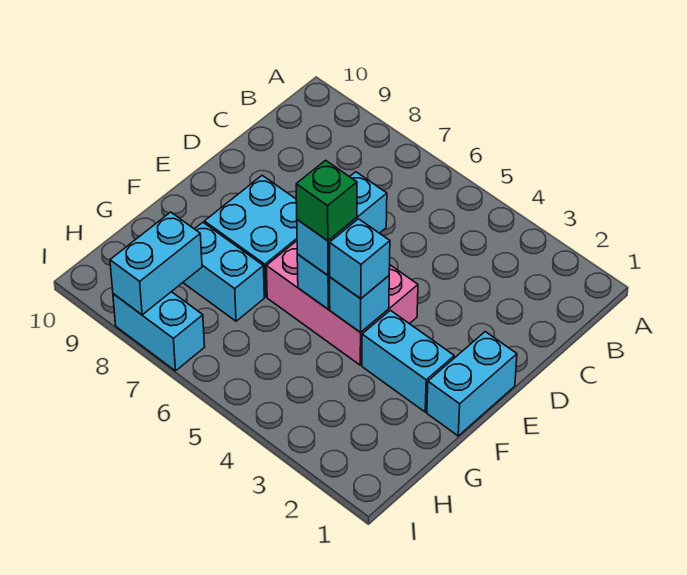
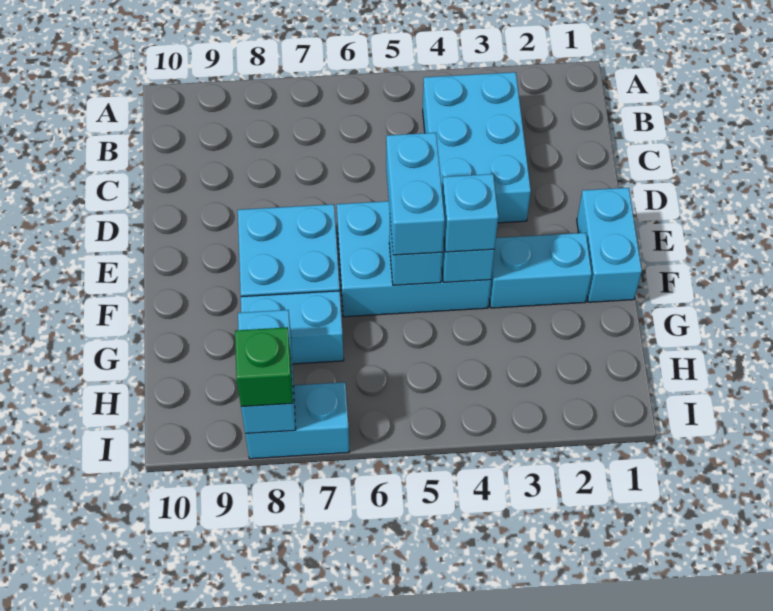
none -> cyan brick B3:D4 level 1
pink brick E4:F6 level 1 -> cyan brick E4:F6 level 1
green brick F5 level 4 -> green brick I8 level 3

